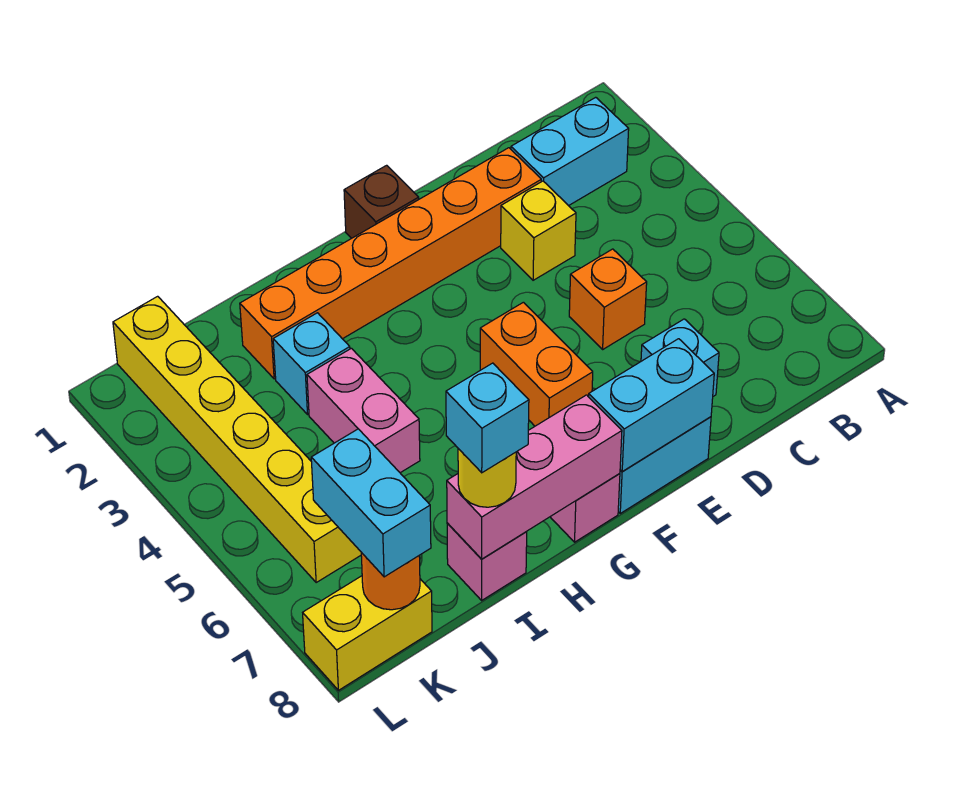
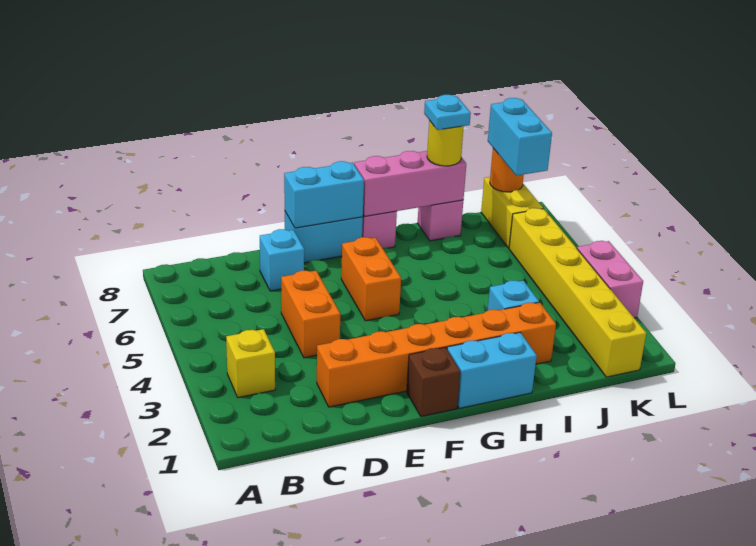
cyan brick B2:C2 level 1 -> cyan brick G1:H1 level 1
yellow brick D3 level 1 -> yellow brick B3 level 1
orange brick D5 level 1 -> orange brick D4:D5 level 1
pink brick I4:I5 level 1 -> pink brick L3:L4 level 1
cyan brick I8 level 4 -> cyan plate I8 level 4
yellow brick K8:L8 level 1 -> yellow brick K7:K8 level 1

